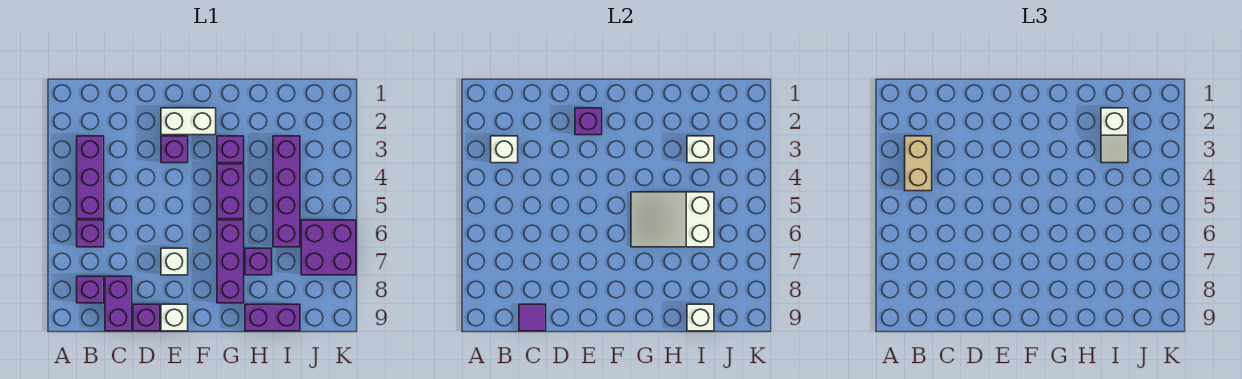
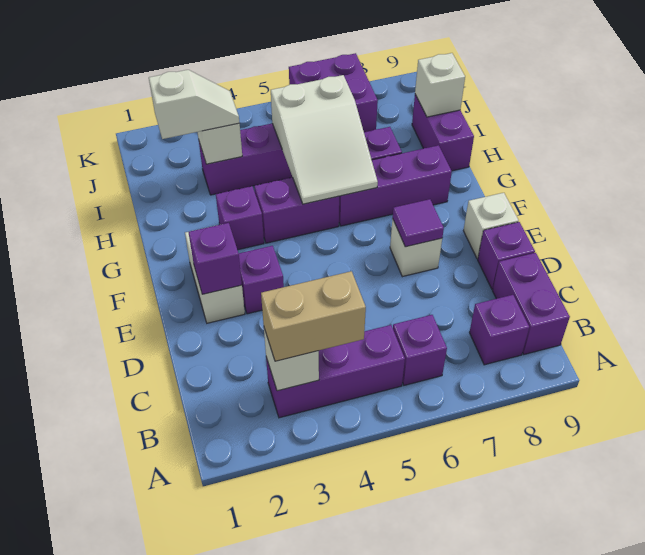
purple brick C8:C9 level 1 -> purple brick B9:C9 level 1
purple tile C9 level 2 -> purple tile E7 level 2

